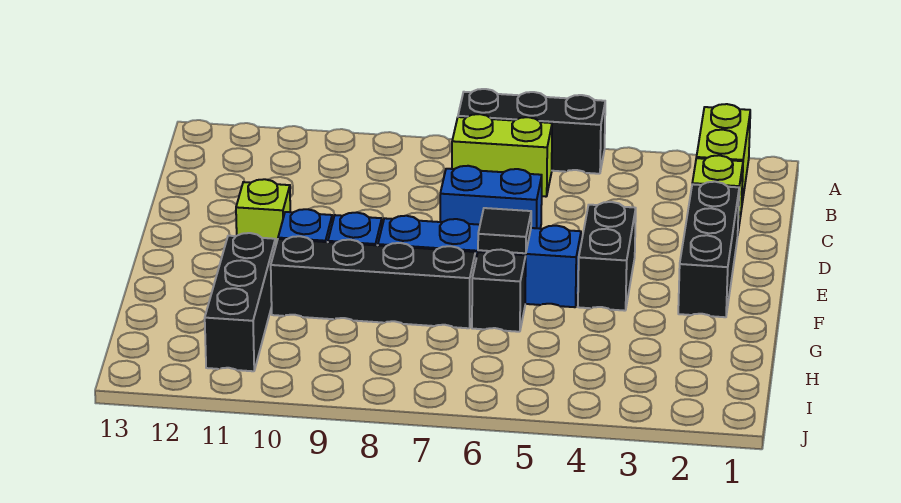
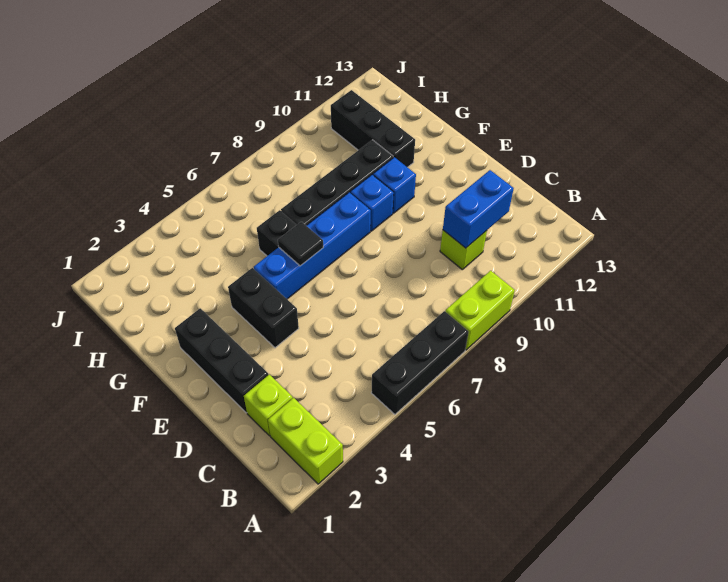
lime brick B6:B7 level 1 -> lime brick A8:A9 level 1
blue brick D6:D7 level 1 -> blue brick C10:C11 level 2
lime brick E11 level 1 -> lime brick C10 level 1

